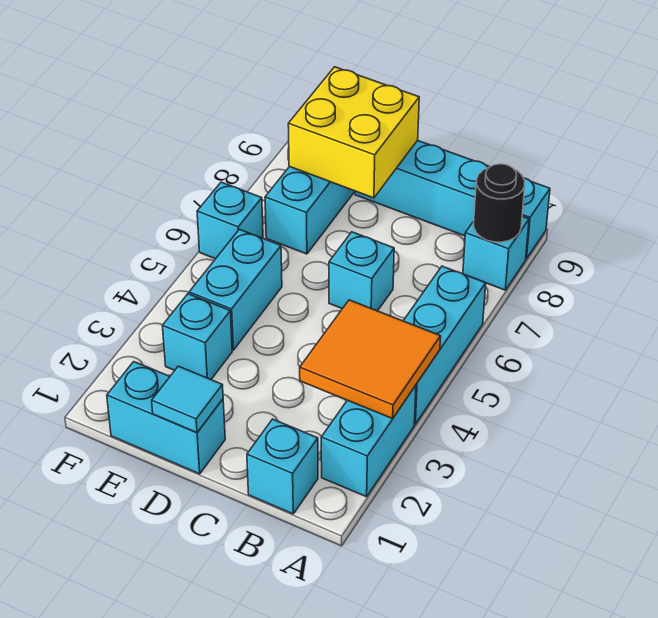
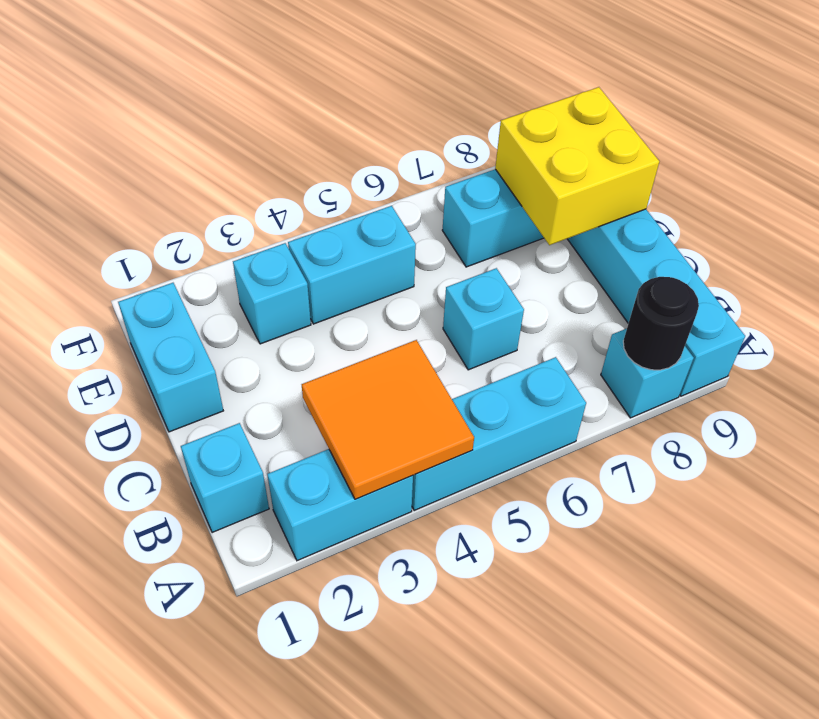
cyan tile D1 level 2 -> none
cyan brick F6 level 1 -> none

